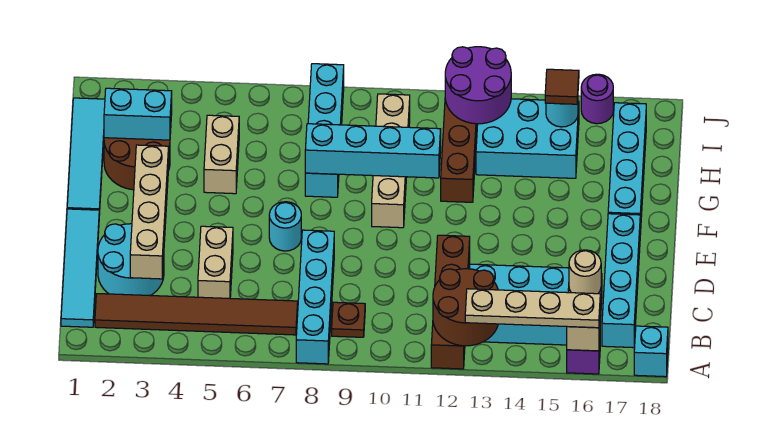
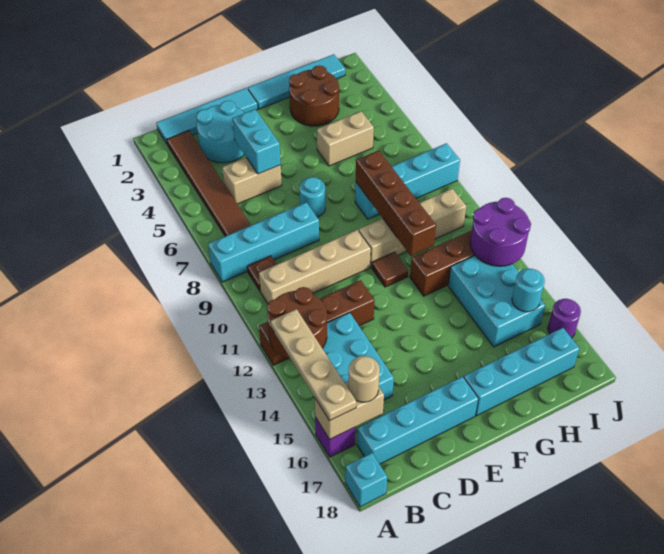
tan brick C3:F3 level 2 -> tan brick B10:E10 level 1
cyan brick G8:G11 level 2 -> brown brick G8:G11 level 2
cyan brick H2:H3 level 2 -> cyan brick D4:D5 level 2
brown tile I15 level 3 -> brown tile F11 level 1

